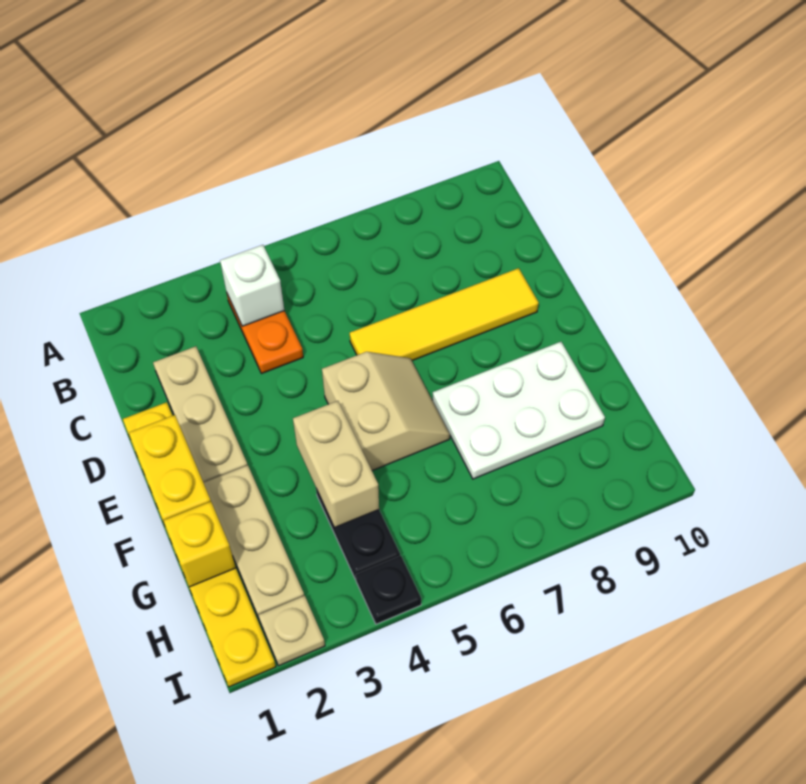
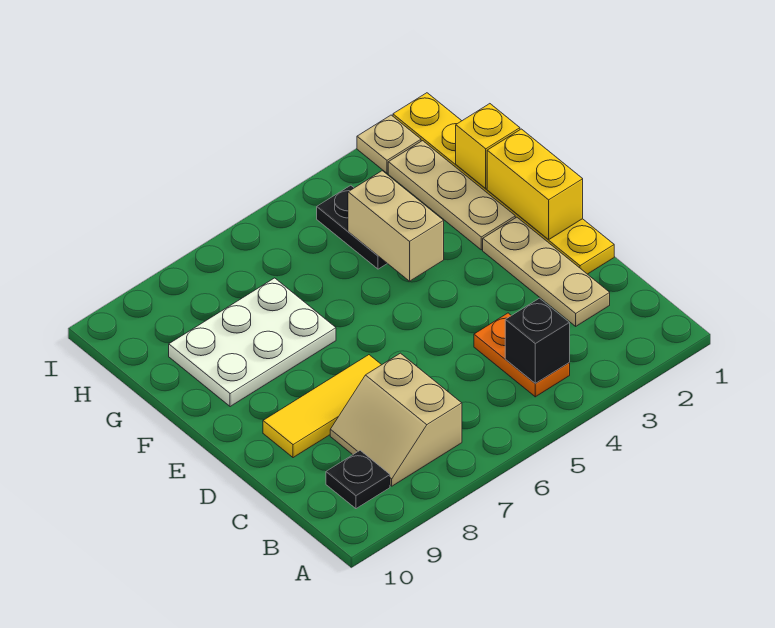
white brick B4 level 2 -> black brick B4 level 2
yellow tile D6:D9 level 1 -> yellow tile D7:D9 level 1
tan slope E5:F6 level 1 top 5 -> tan slope B7:C8 level 1 top 7
black plate I4 level 1 -> black plate B9 level 1

